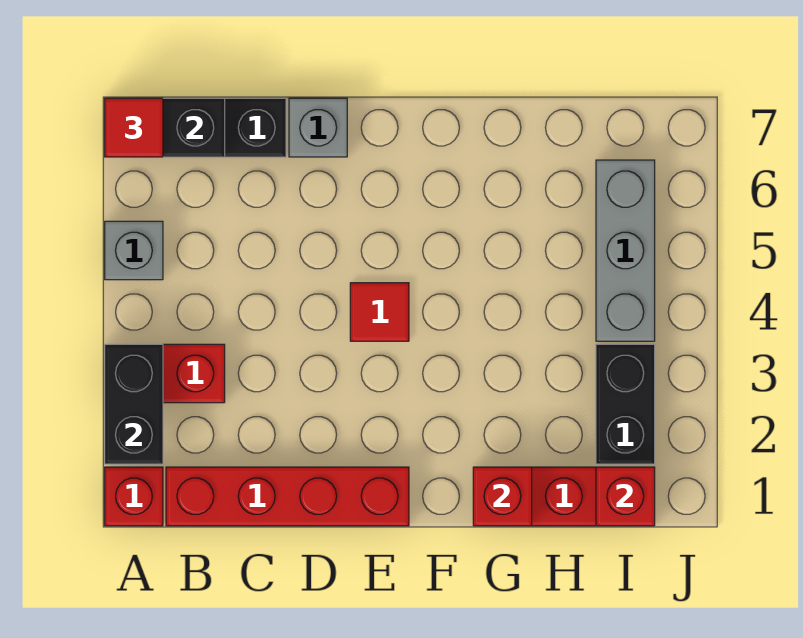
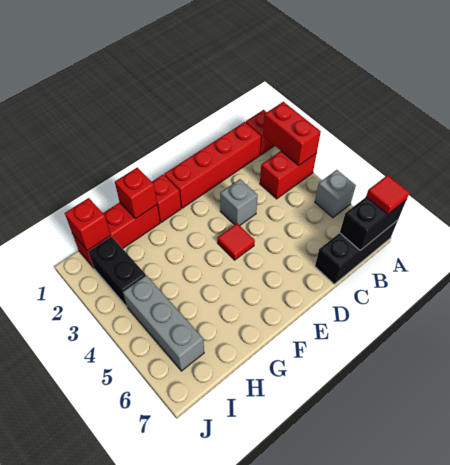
black brick A2:A3 level 2 -> red brick A2:A3 level 2
grey brick D7 level 1 -> grey brick D3 level 1
none -> red brick F1 level 1

